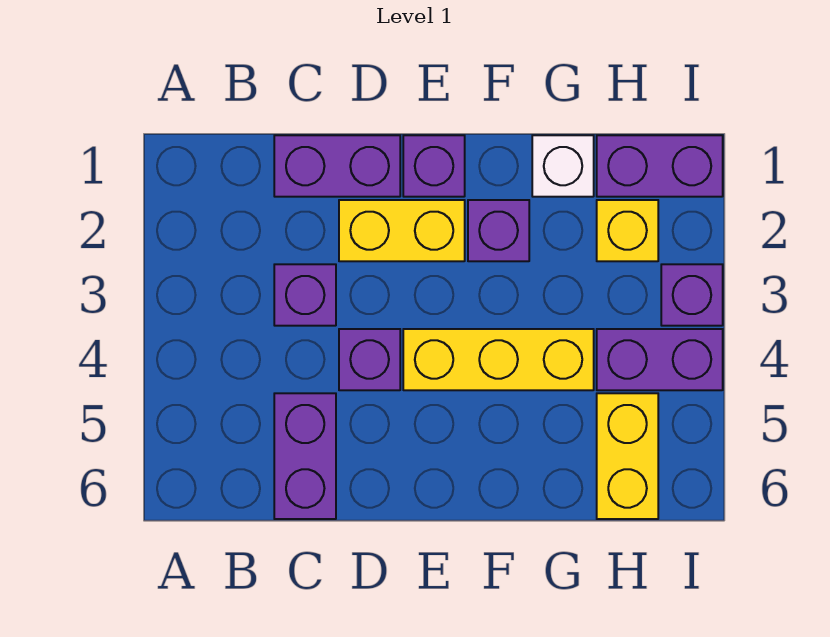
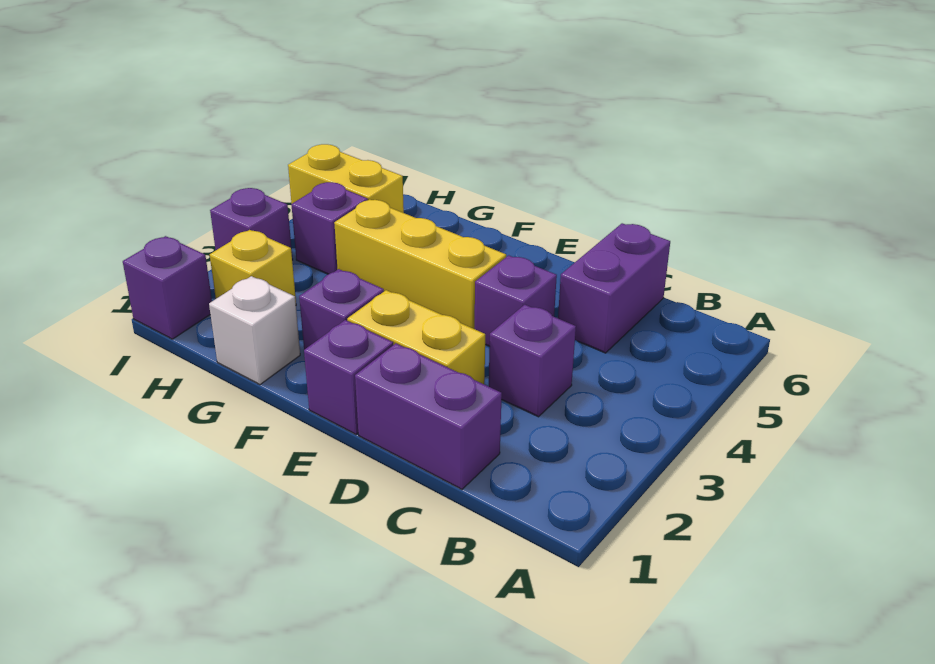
purple brick H1:I1 level 1 -> purple brick I1 level 1
purple brick H4:I4 level 1 -> purple brick H4 level 1
yellow brick H5:H6 level 1 -> yellow brick H5:I5 level 1

